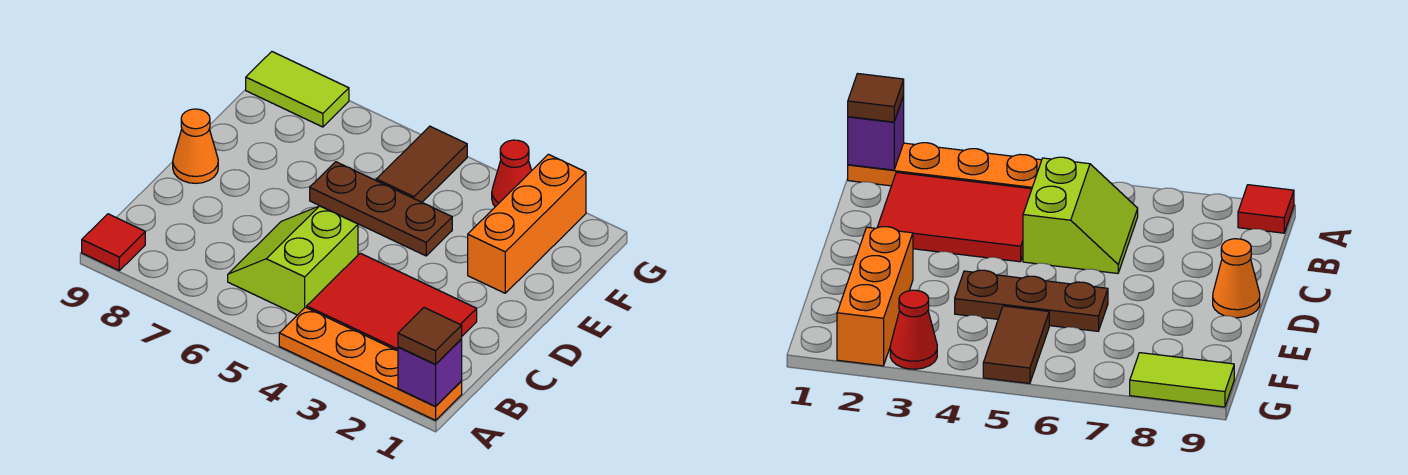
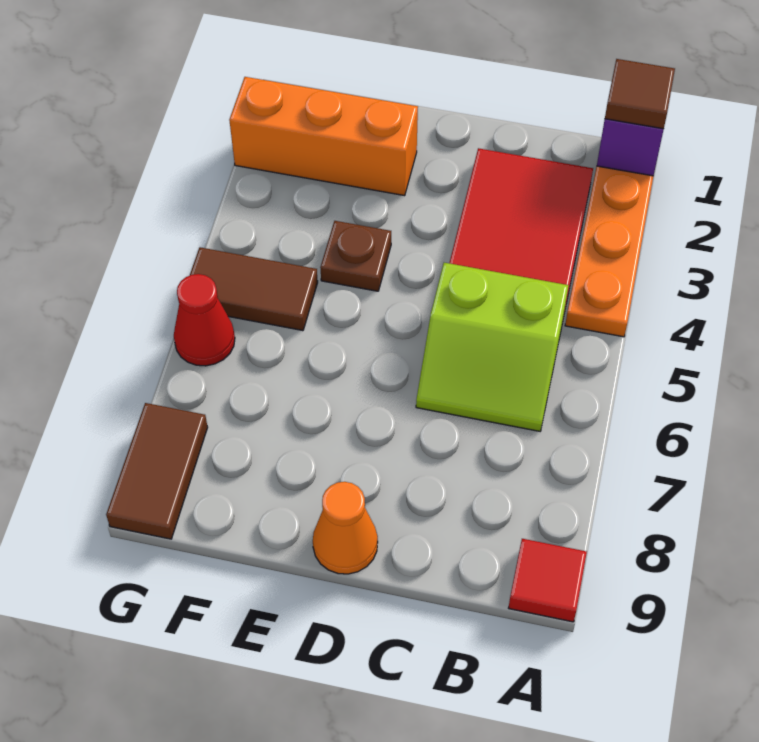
brown plate E4:E6 level 1 -> brown plate E4 level 1
red cone G3 level 1 -> red cone G6 level 1
lime tile G8:G9 level 1 -> brown tile G8:G9 level 1

